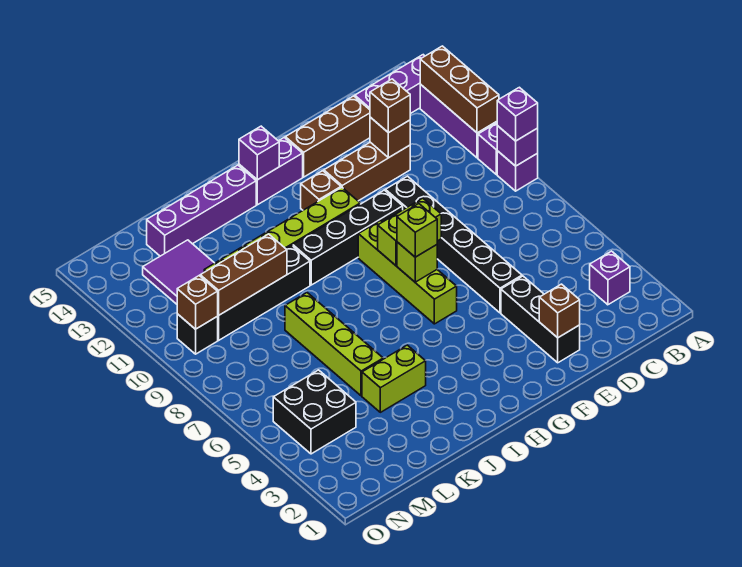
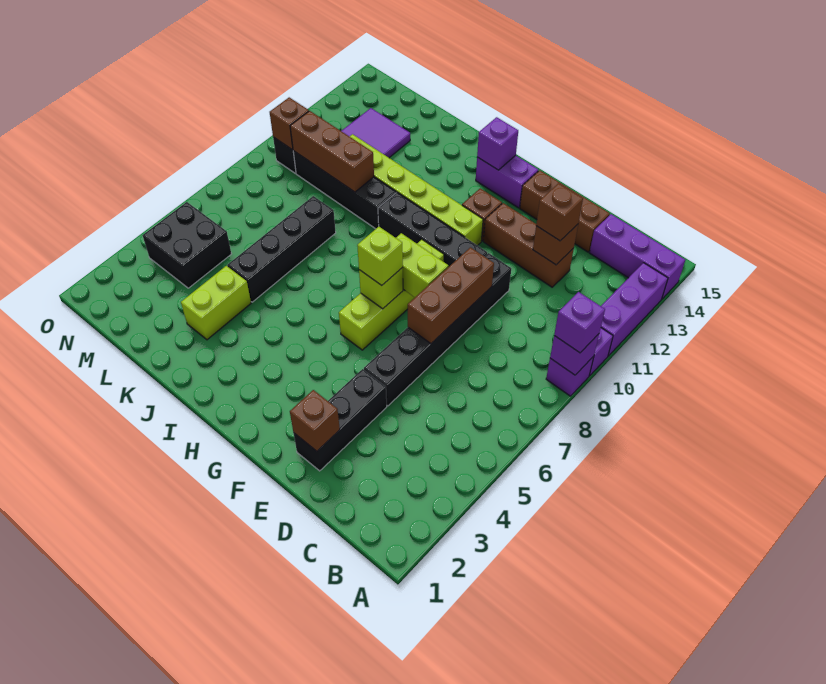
brown brick A11:A13 level 2 -> brown brick E7:E9 level 2
purple brick B3 level 1 -> none
purple brick I14:L14 level 1 -> none
lime brick J4:K4 level 1 -> lime brick K3:K4 level 1
lime brick K5:K8 level 1 -> black brick K5:K8 level 1

